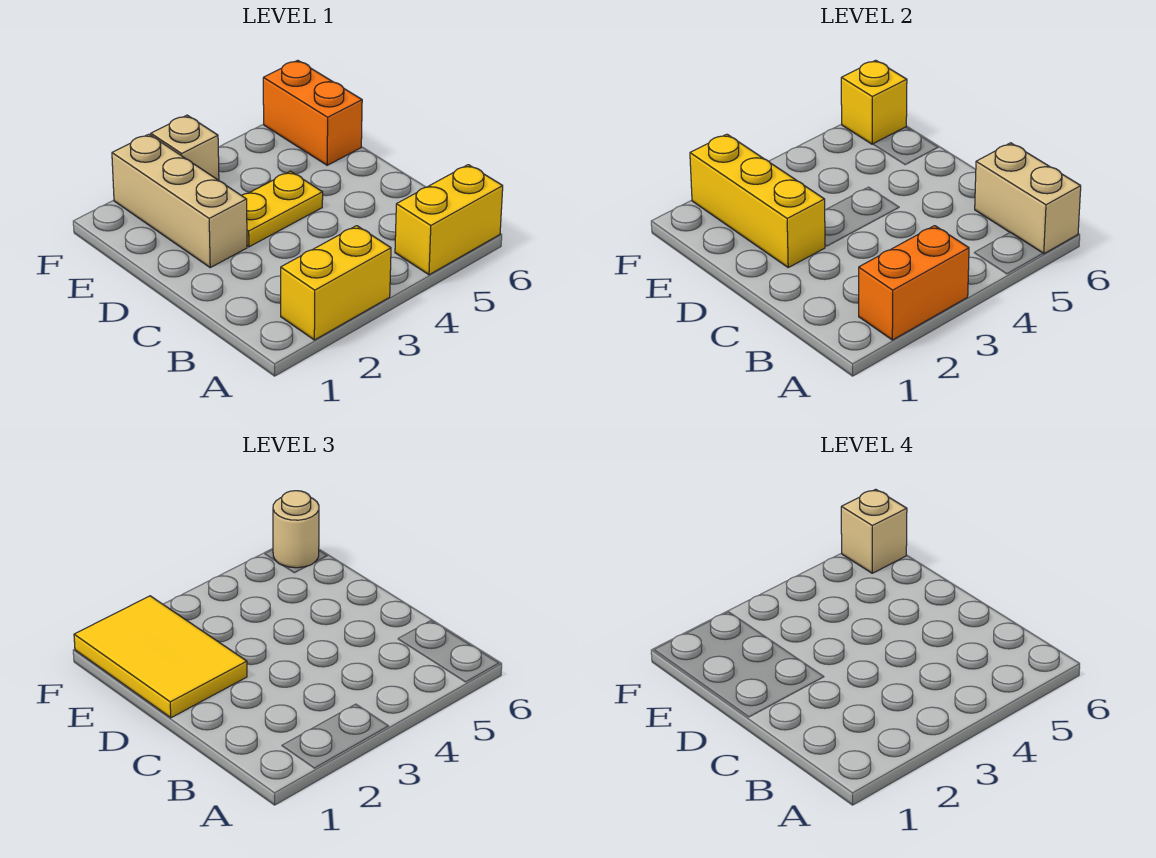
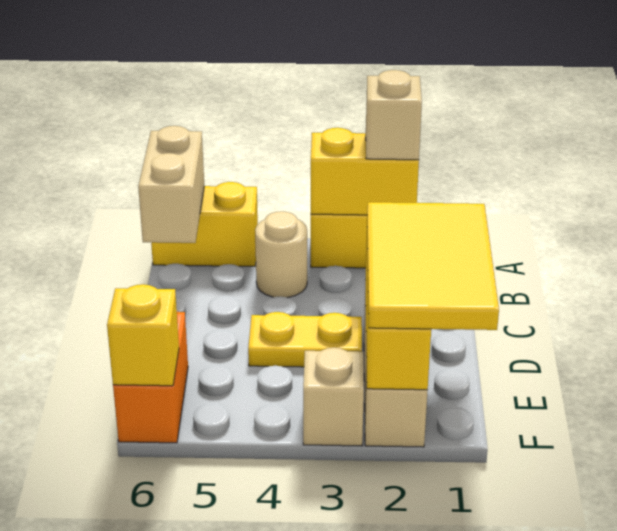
orange brick A2:A3 level 2 -> yellow brick A2:A3 level 2
tan round brick F6 level 3 -> tan round brick B4 level 1
tan brick F6 level 4 -> tan brick A2 level 3

